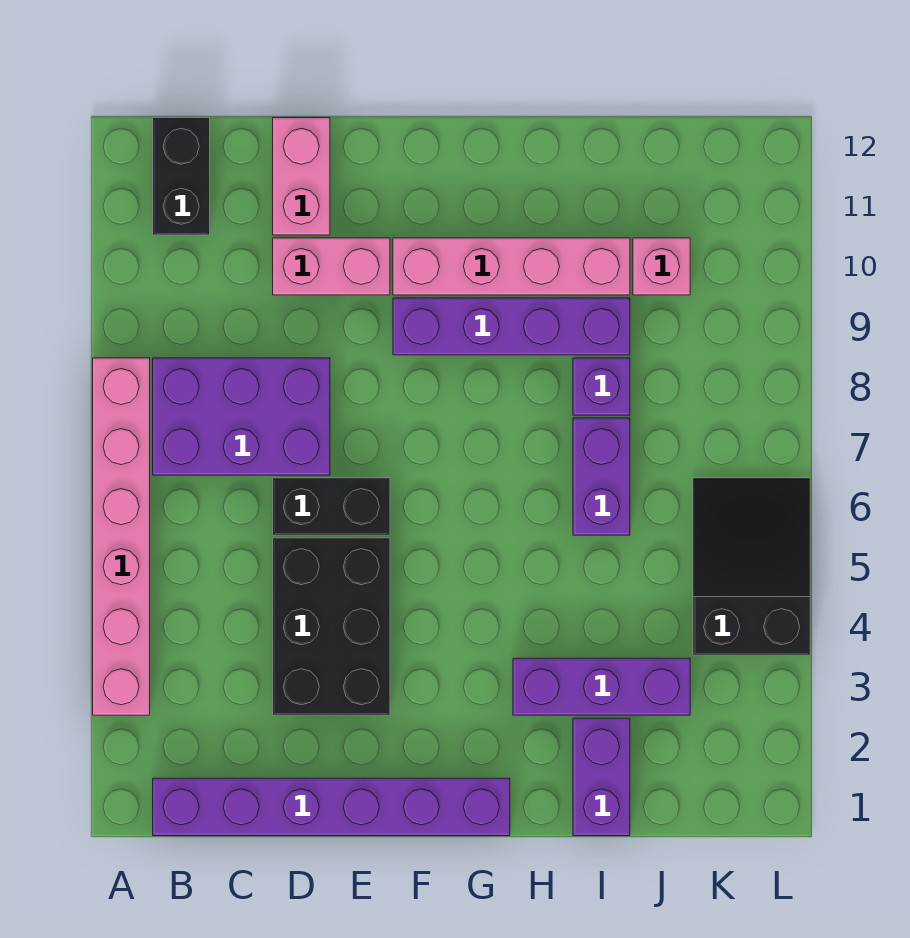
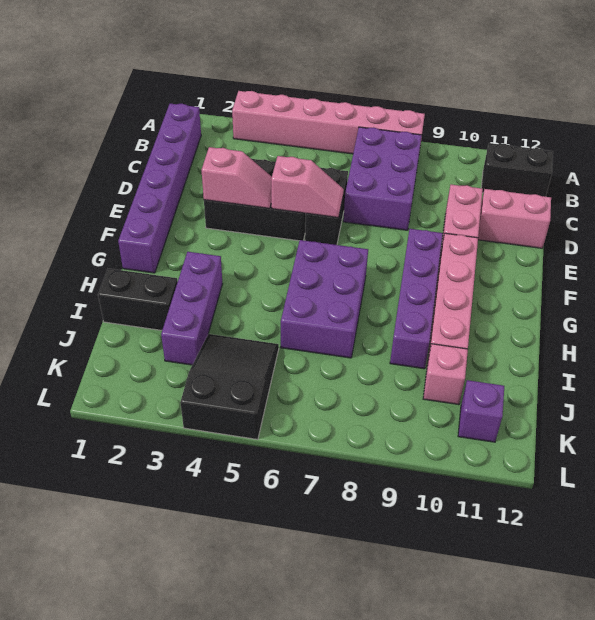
none -> pink slope E3:E4 level 2 top 3
none -> pink slope E5:E6 level 2 top 5
purple brick I1:I2 level 1 -> black brick I1:I2 level 1
purple brick I6:I7 level 1 -> purple brick G6:I7 level 1
purple brick I8 level 1 -> purple brick K11 level 1
black slope K4:L6 level 1 top 4 -> black slope J4:L5 level 1 top L

